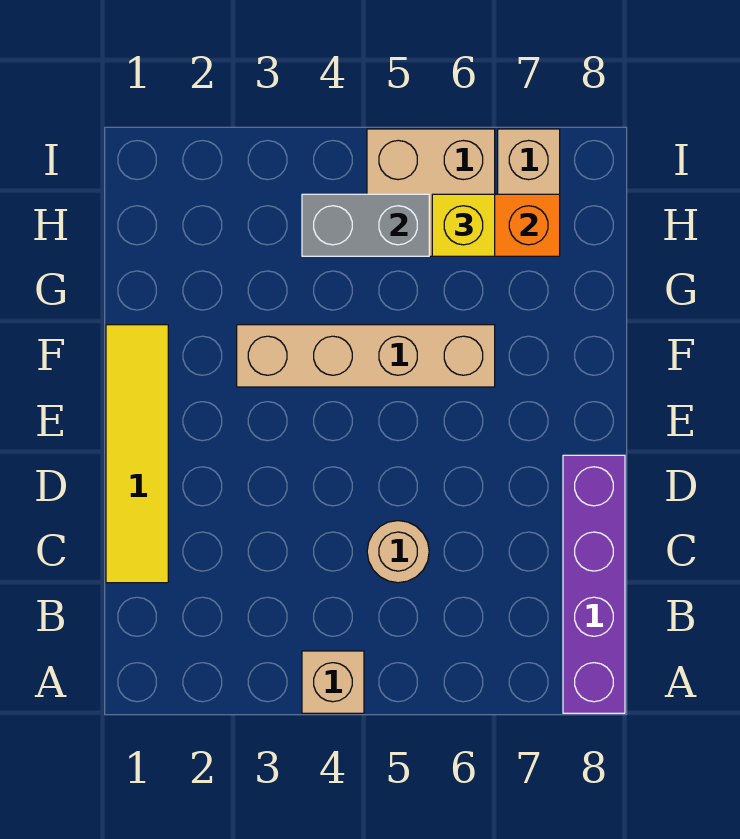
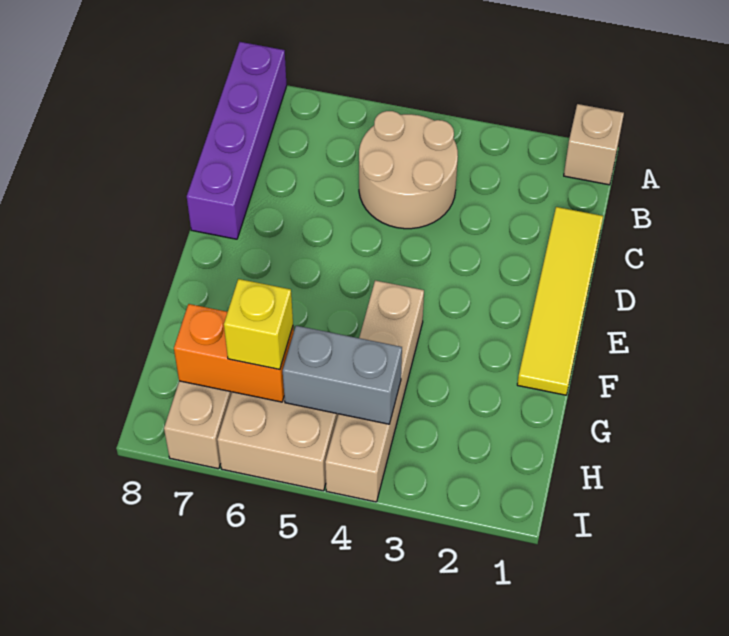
tan brick A4 level 1 -> tan brick A1 level 1
tan round brick C5 level 1 -> tan round brick B4:C5 level 1
tan brick F3:F6 level 1 -> tan brick F4:I4 level 1

